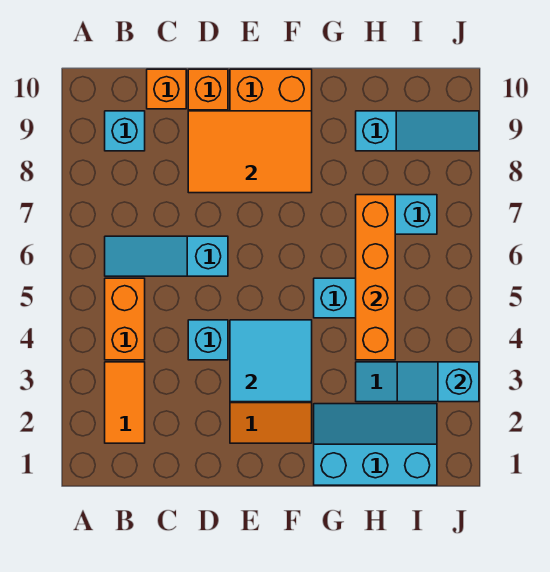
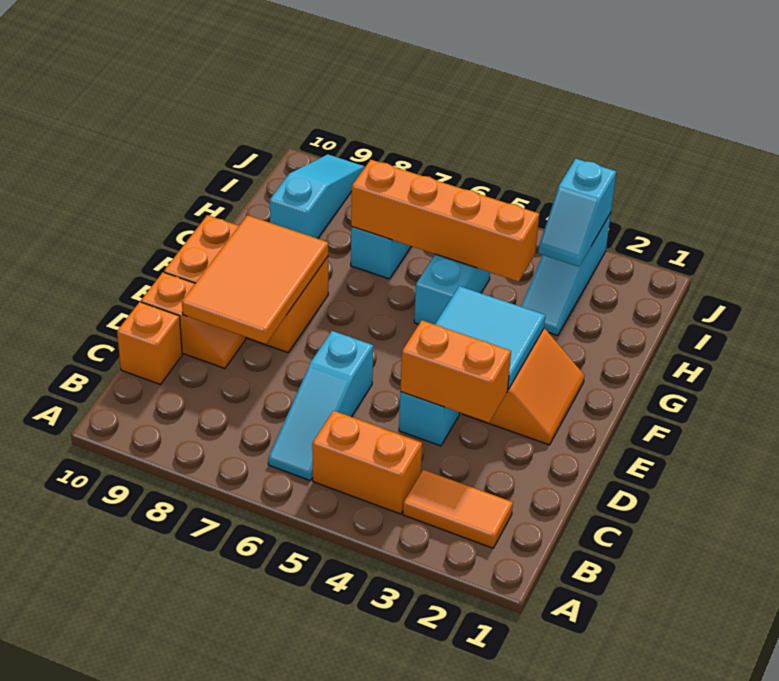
cyan brick B9 level 1 -> none
none -> orange brick D3:D4 level 2
cyan slope G1:I2 level 1 top 1 -> none

